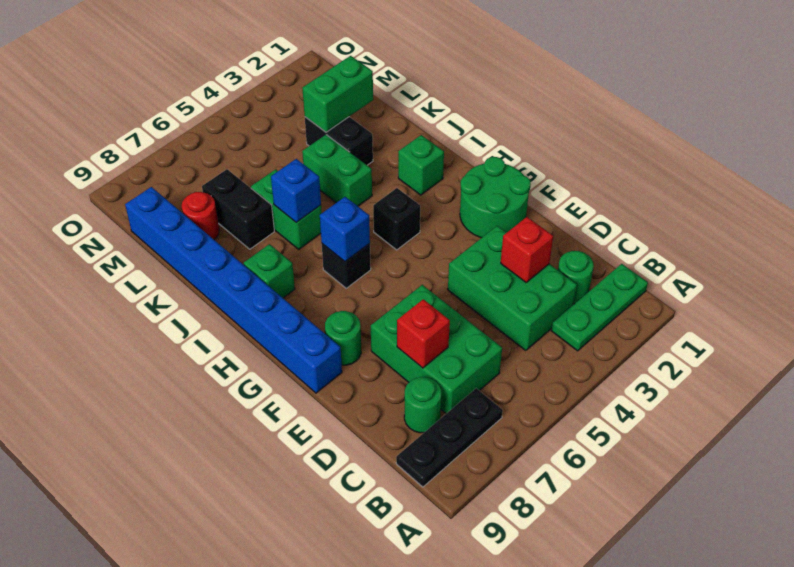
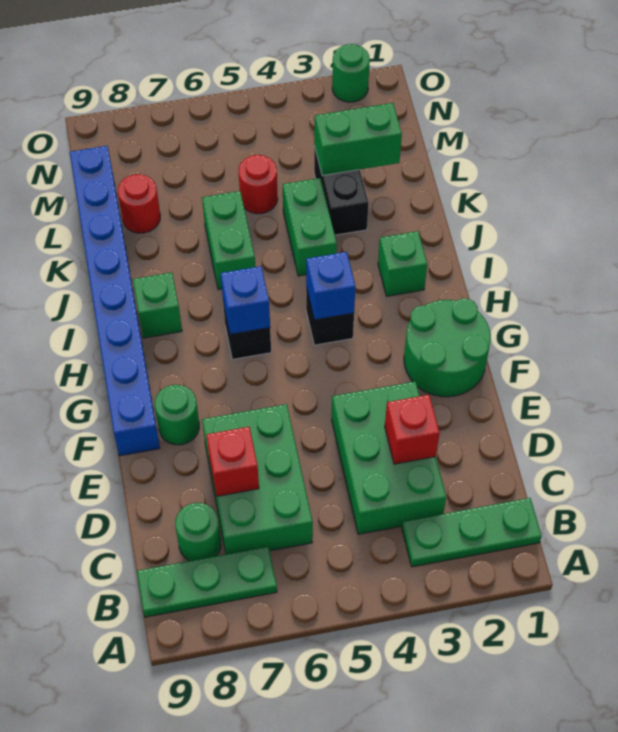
black plate B7:B9 level 1 -> green plate B7:B9 level 1
green round brick C2 level 1 -> green round brick O2 level 1
blue brick J6 level 2 -> blue brick H4 level 2
black brick K7:L7 level 1 -> none
none -> red round brick L5 level 1

